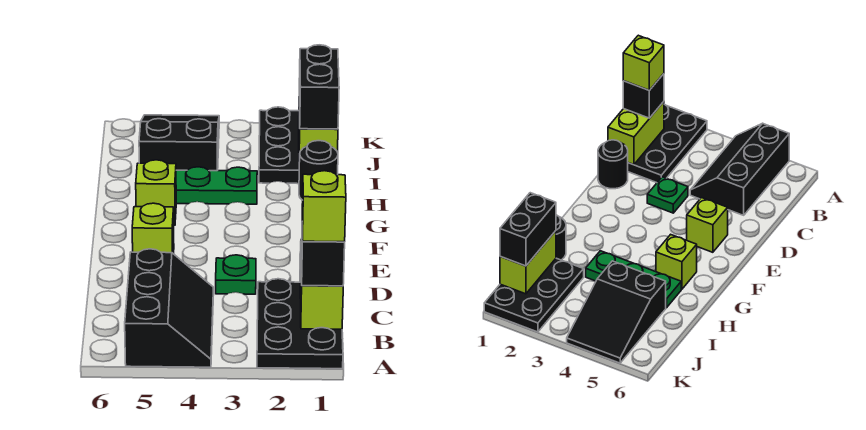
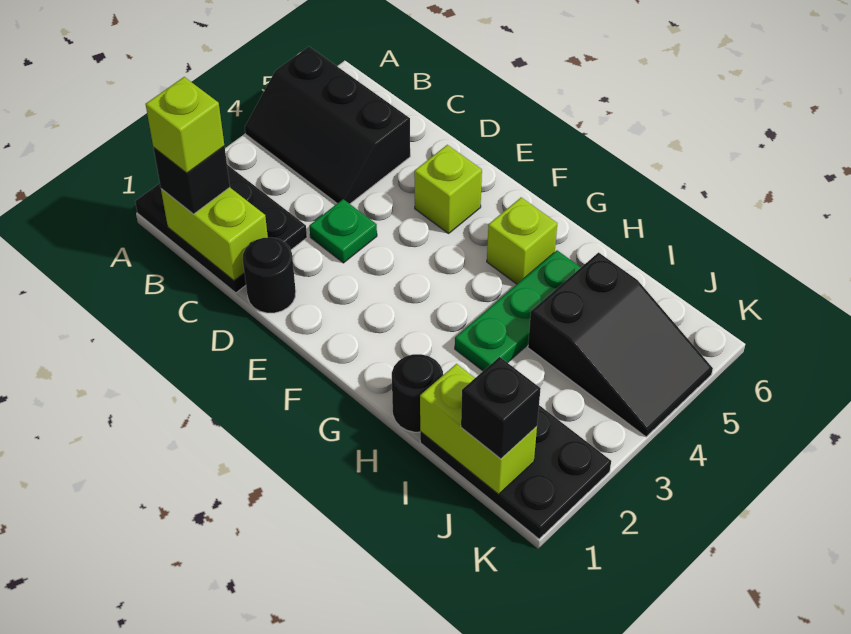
black brick I1:J1 level 3 -> black brick J1 level 3

